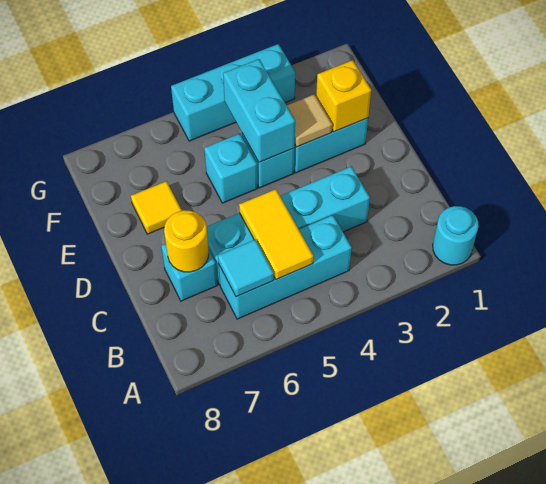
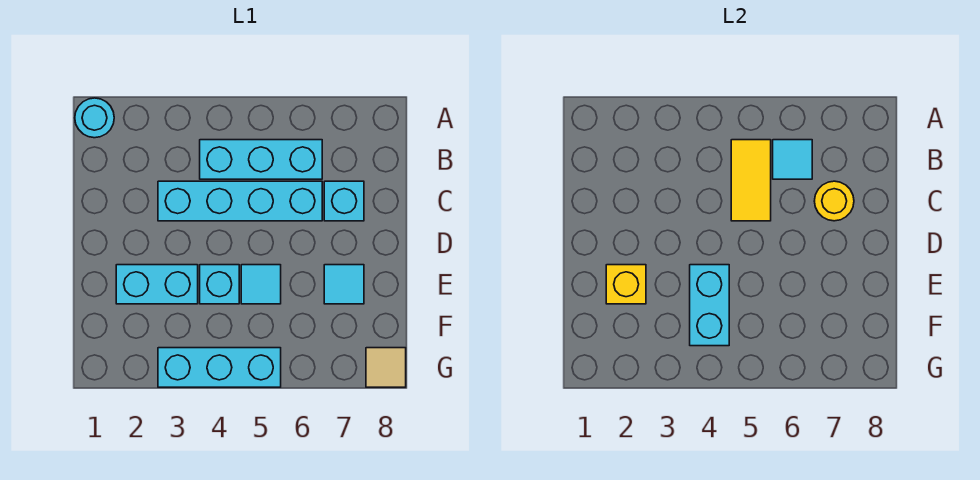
tan tile E3 level 2 -> tan tile G8 level 1
cyan brick E5 level 1 -> cyan tile E5 level 1
yellow tile E7 level 1 -> cyan tile E7 level 1

